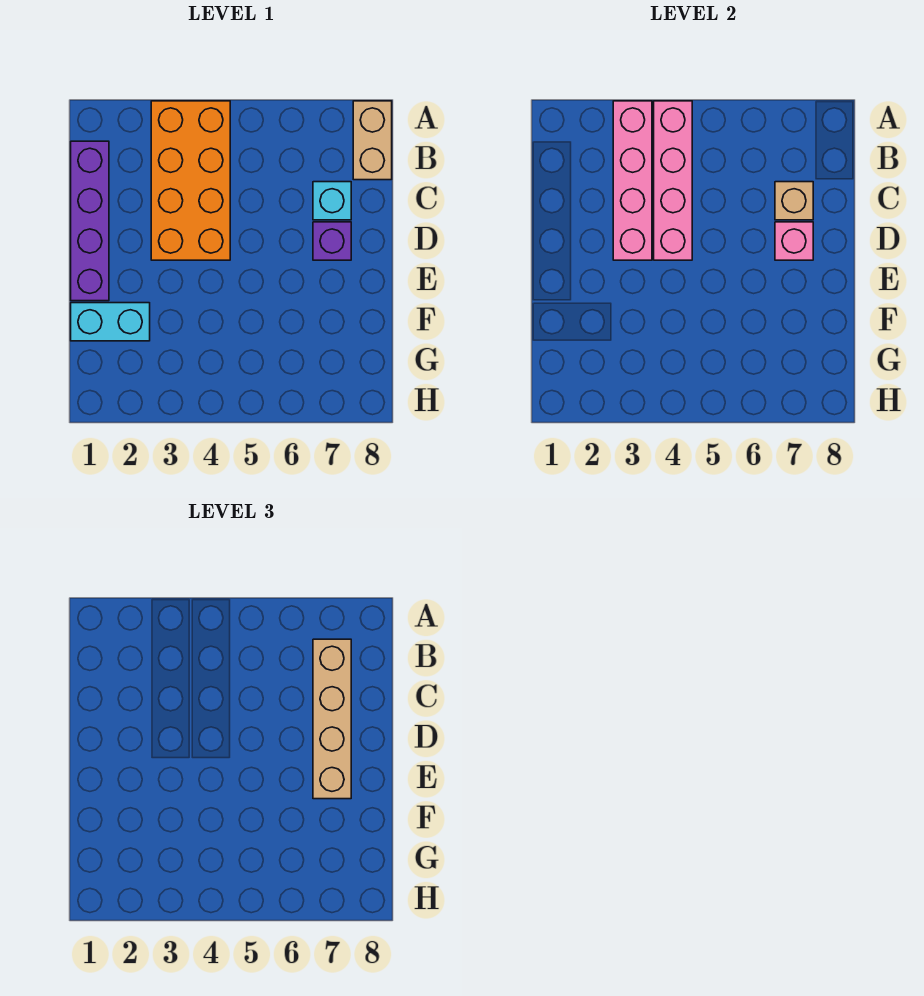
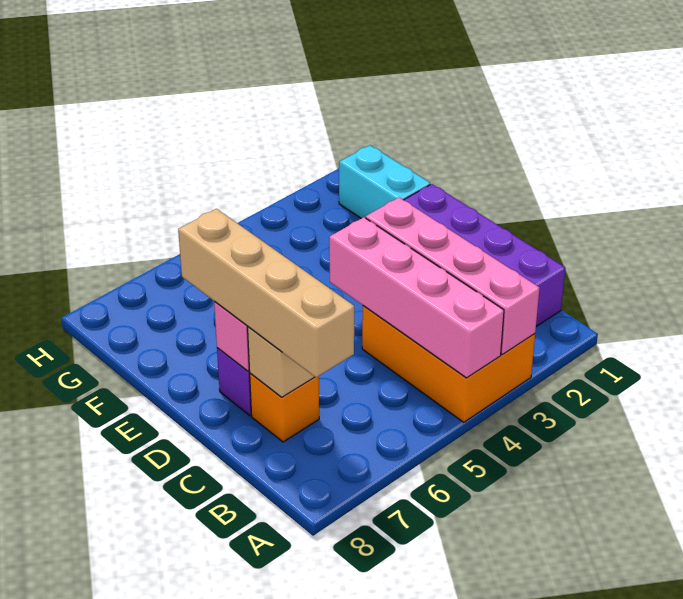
orange brick A3:D4 level 1 -> orange brick A3:C4 level 1
tan brick A8:B8 level 1 -> none
cyan brick C7 level 1 -> orange brick C7 level 1
cyan brick F1:F2 level 1 -> cyan brick F1:G1 level 1

